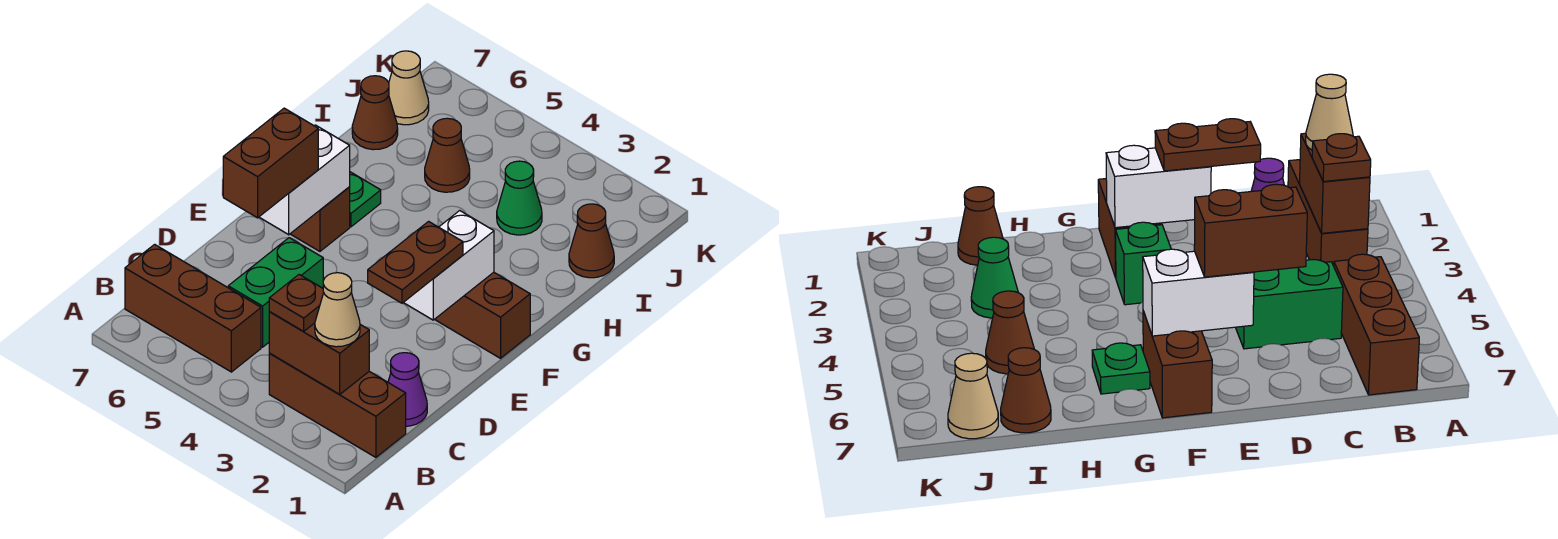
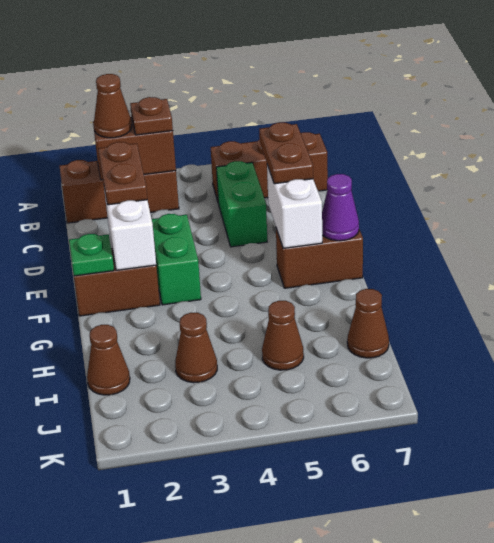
tan cone B2 level 3 -> brown cone B2 level 3
purple cone C1 level 1 -> purple cone F7 level 2
brown brick D6:E6 level 3 -> brown plate D6:E6 level 3
green brick F3 level 1 -> green brick E3:F3 level 1
green plate G6 level 1 -> green plate F1 level 2
green cone I3 level 1 -> brown cone I3 level 1
tan cone J7 level 1 -> none

